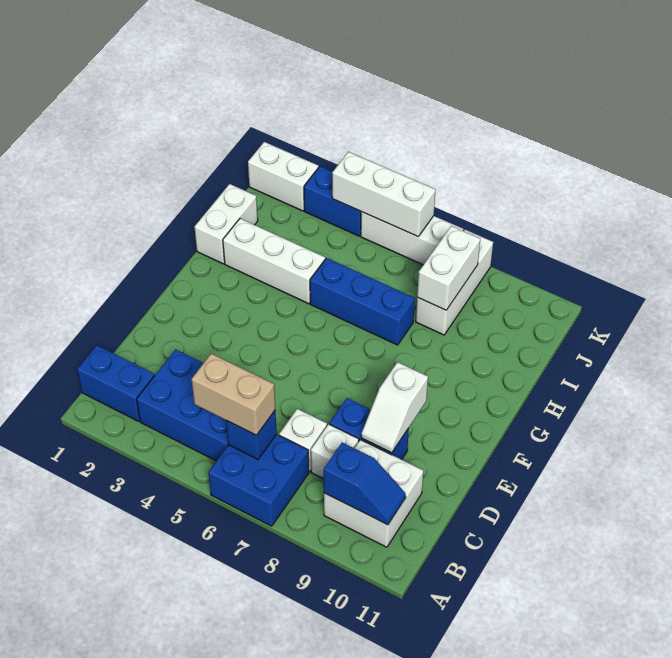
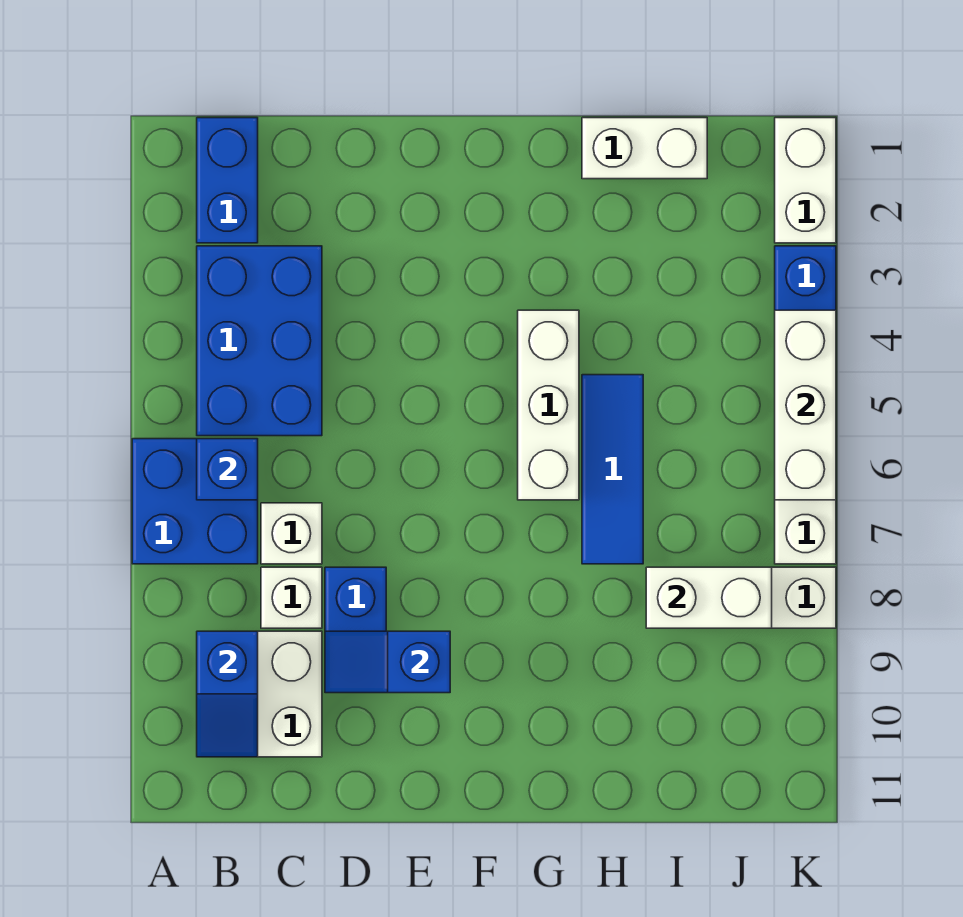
tan brick B5:B6 level 3 -> none
white slope D9:E9 level 2 top E -> blue slope D9:E9 level 2 top E
white brick H2:H4 level 1 -> white brick G4:G6 level 1
blue brick H5:H7 level 1 -> blue tile H5:H7 level 1

